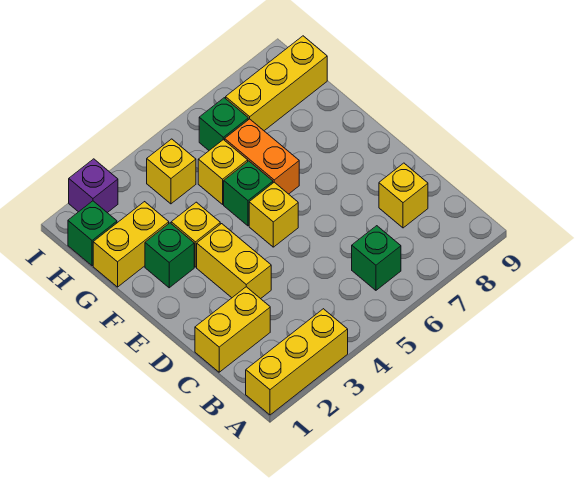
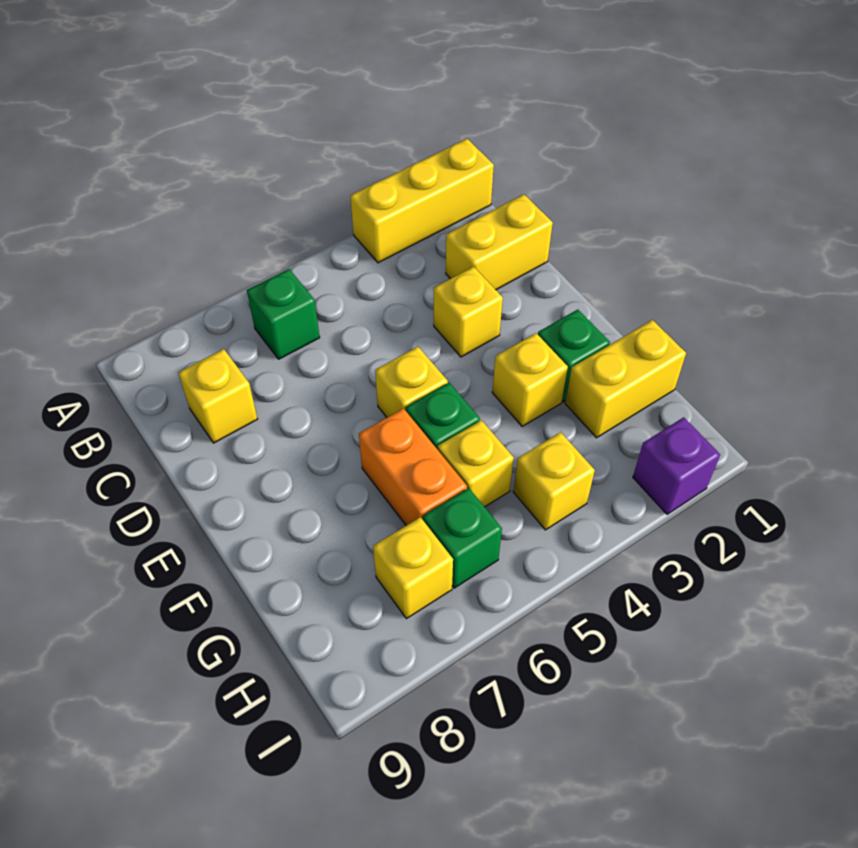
yellow brick D3:E3 level 1 -> yellow brick D3 level 1
green brick H1 level 1 -> none
yellow brick H7:H9 level 1 -> yellow brick H7 level 1

